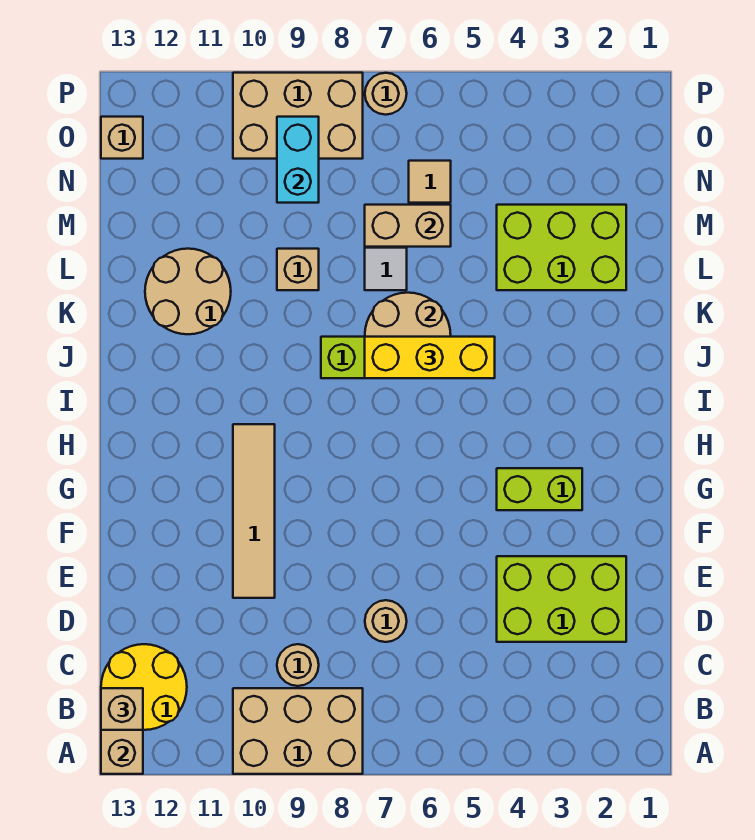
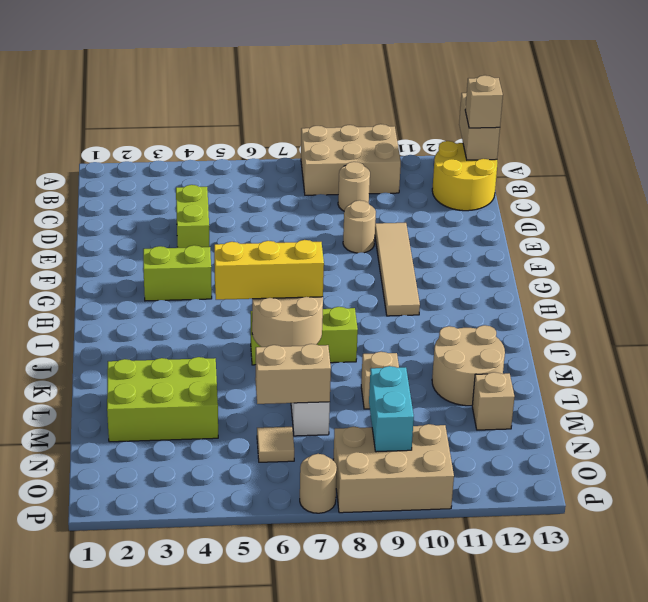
lime brick D2:E4 level 1 -> lime brick D4:E4 level 1
tan round brick D7 level 1 -> tan round brick E9 level 1
tan brick O13 level 1 -> tan brick M12 level 1

